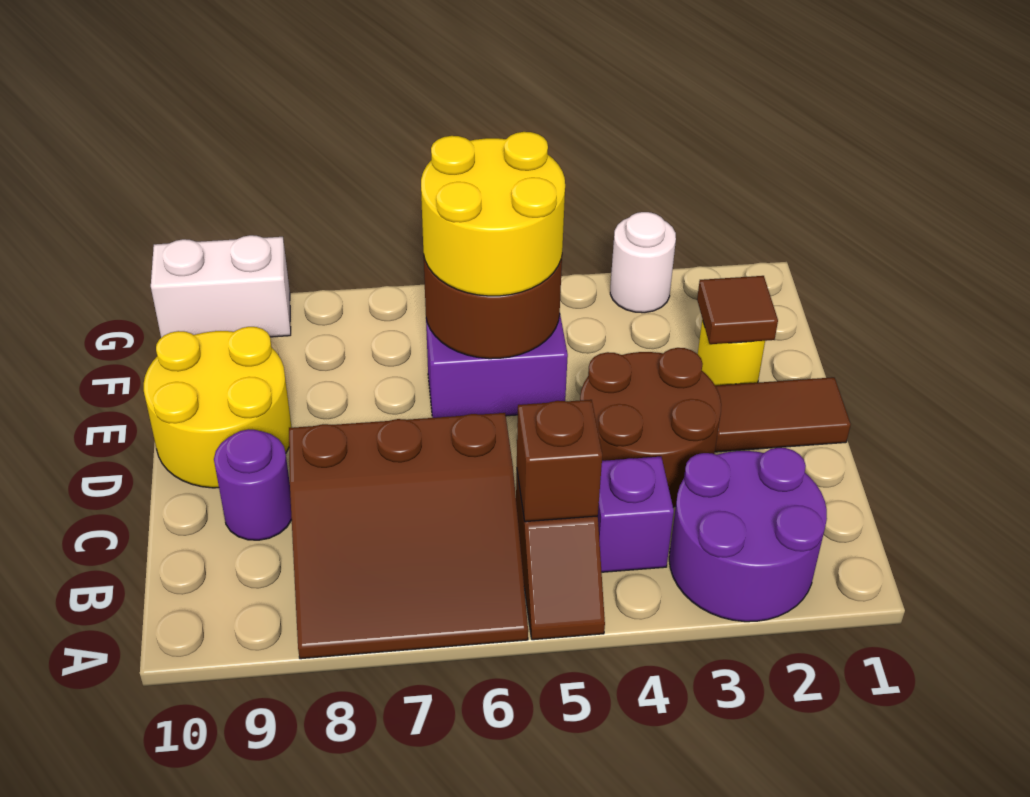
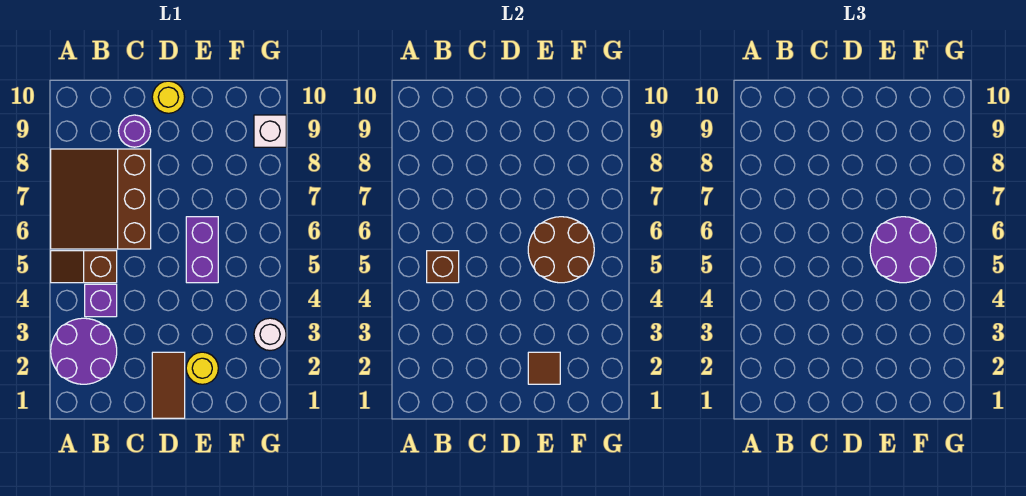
brown round brick C3:D4 level 1 -> none
yellow round brick D9:E10 level 1 -> yellow round brick D10 level 1
yellow round brick E5:F6 level 3 -> purple round brick E5:F6 level 3
white brick G9:G10 level 1 -> white brick G9 level 1

